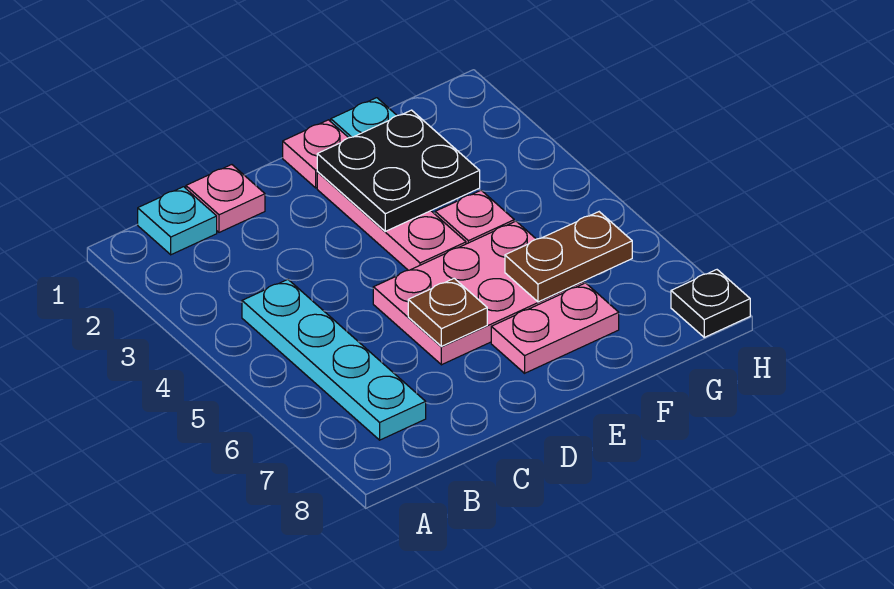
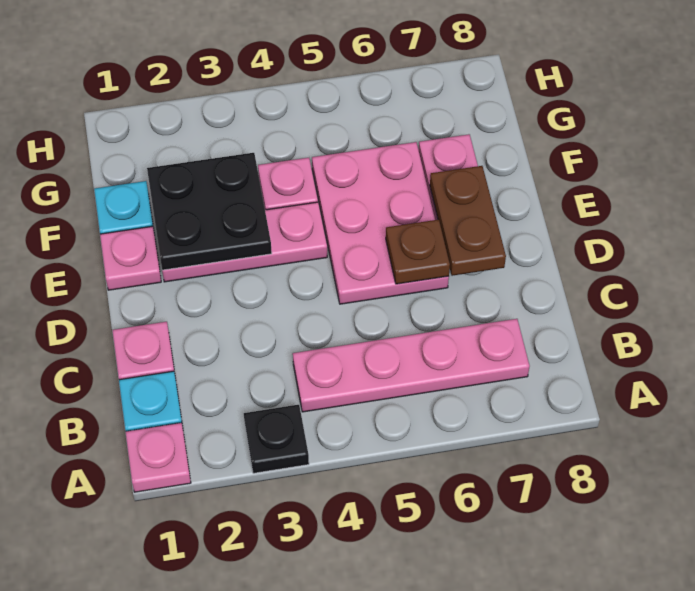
none -> pink plate A1 level 1
cyan plate B4:B7 level 1 -> pink plate B4:B7 level 1
brown plate F6:G6 level 2 -> brown plate D7:E7 level 2
black plate H8 level 1 -> black plate A3 level 1

